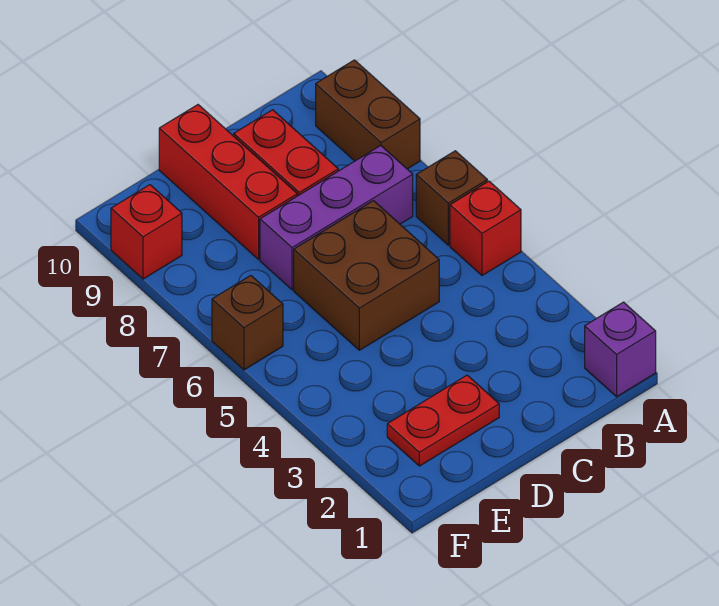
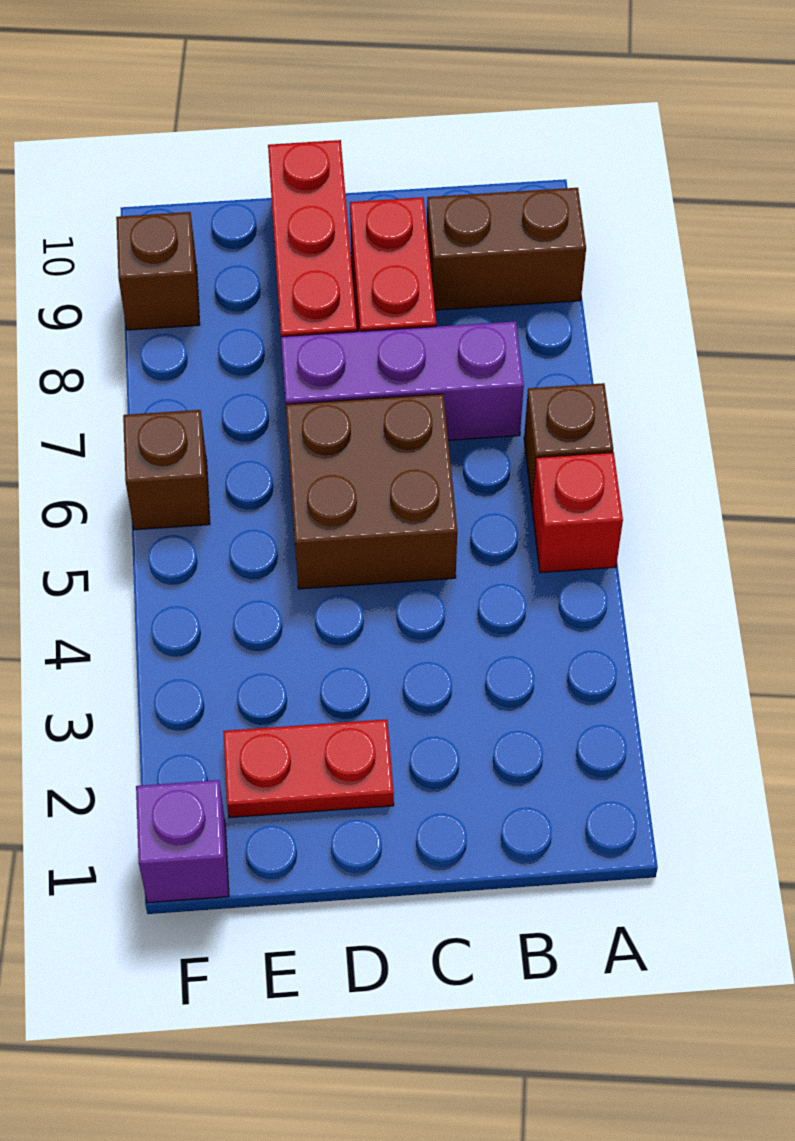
purple brick A1 level 1 -> purple brick F1 level 1
brown brick A8:A9 level 1 -> brown brick A9:B9 level 1
red brick F9 level 1 -> brown brick F9 level 1

